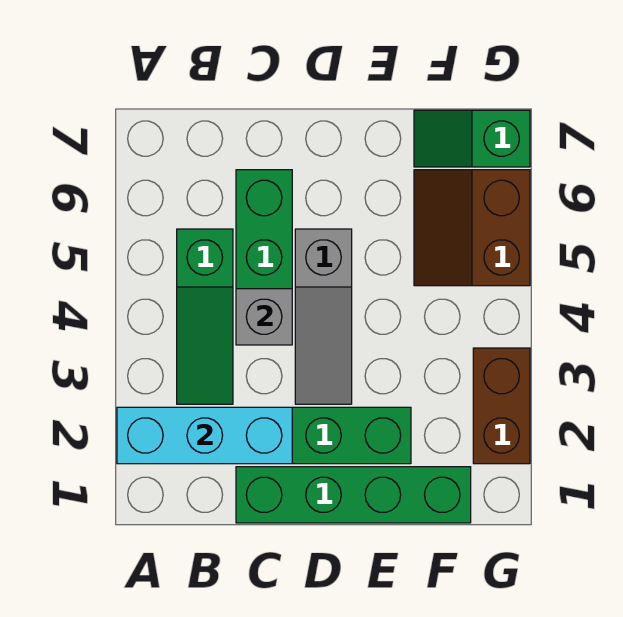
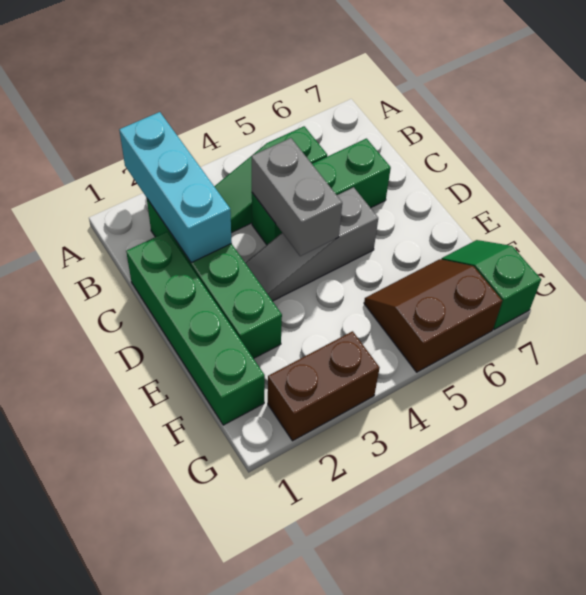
grey brick C4 level 2 -> grey brick C4:D4 level 2

